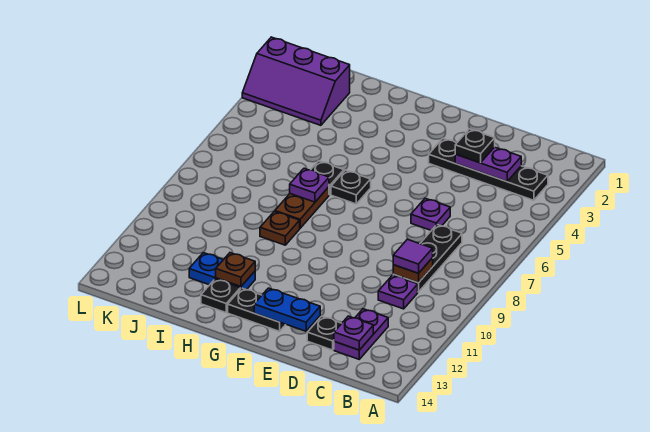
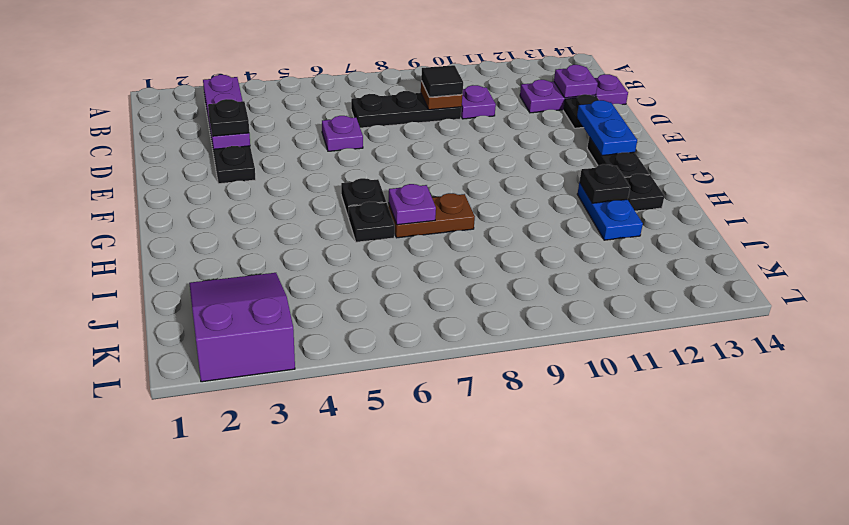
purple plate C3:D3 level 2 -> purple plate B3:D3 level 2
purple tile C9 level 3 -> black tile C9 level 3
purple plate C12:C13 level 1 -> purple plate C12:C14 level 1
brown plate H9 level 1 -> none
brown plate H12 level 2 -> black plate H12 level 2
purple slope J2:L3 level 1 top 2 -> purple slope J2:L3 level 1 top L

